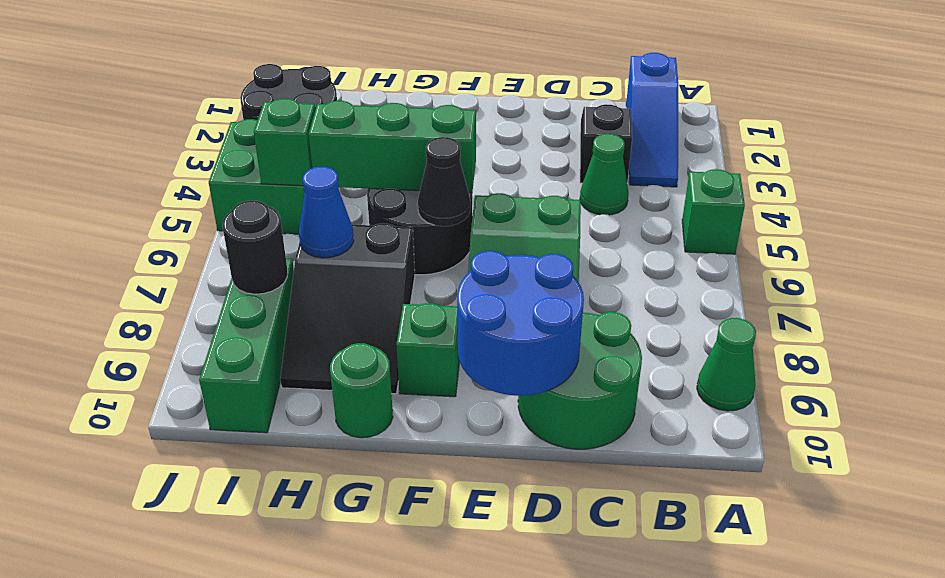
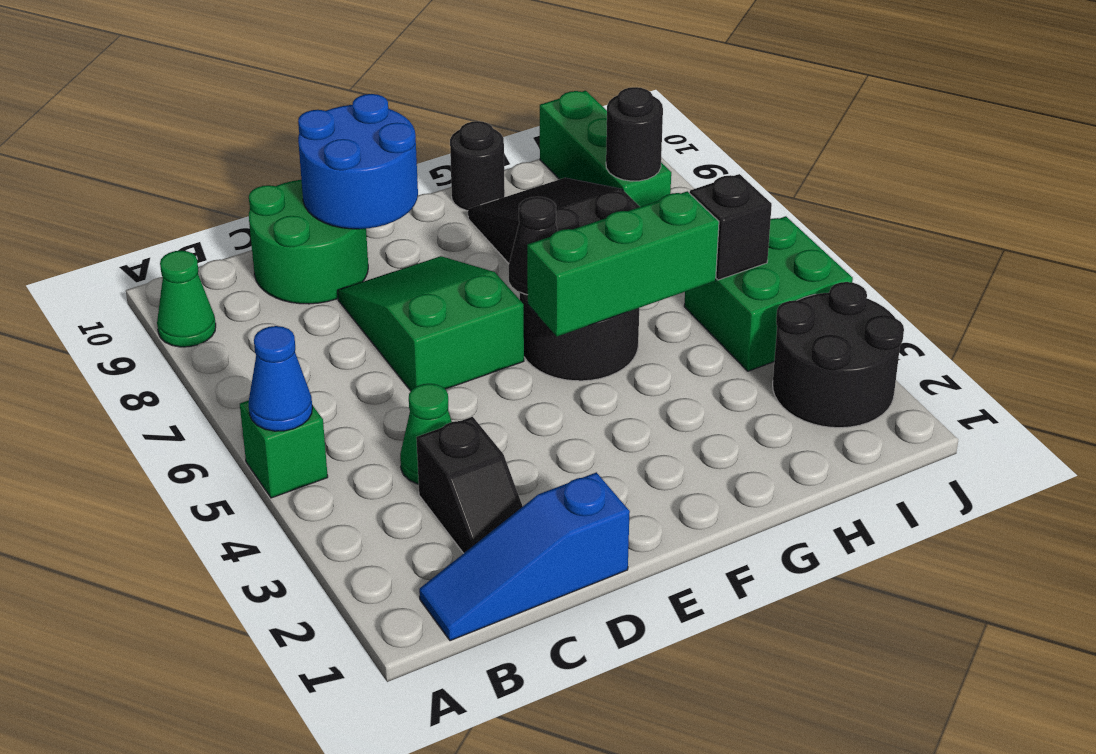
blue slope B1:B3 level 1 top 1 -> blue slope B1:D1 level 1 top D
green brick F9 level 1 -> none
green round brick G10 level 1 -> black round brick G10 level 1
blue cone H7 level 2 -> blue cone A5 level 2
green brick I5 level 2 -> black brick I5 level 2

